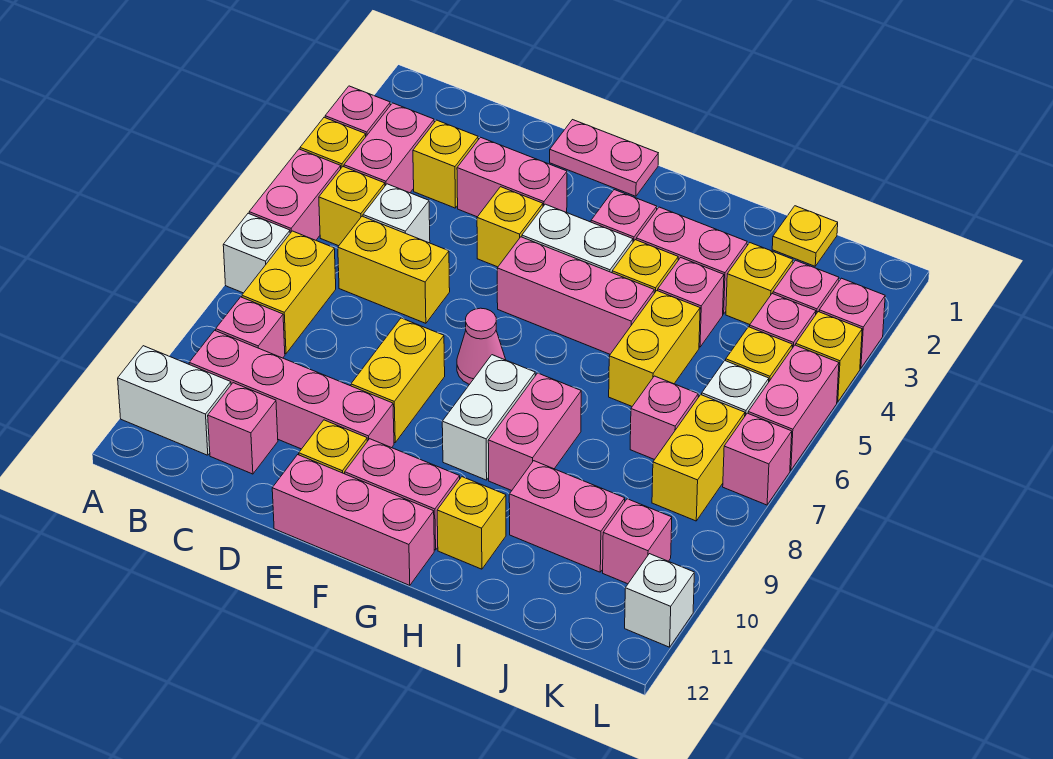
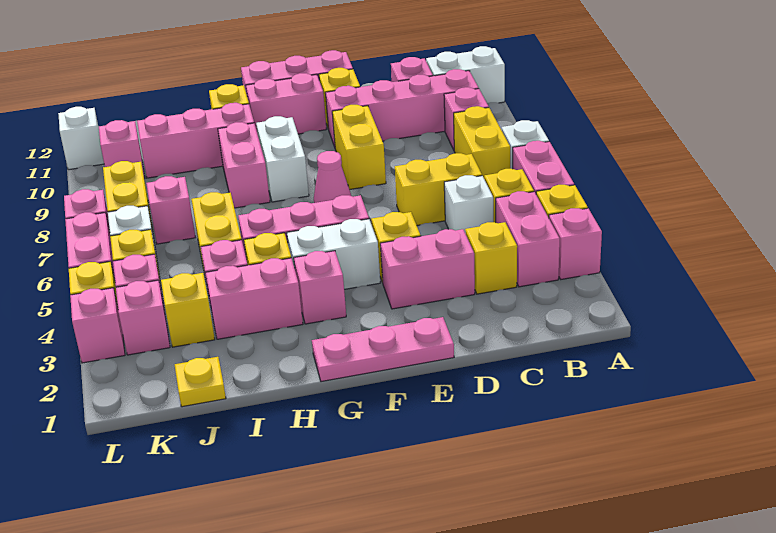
pink plate E1:F1 level 1 -> pink plate E1:G1 level 1
pink brick I10:J10 level 1 -> pink brick H10:J10 level 1

